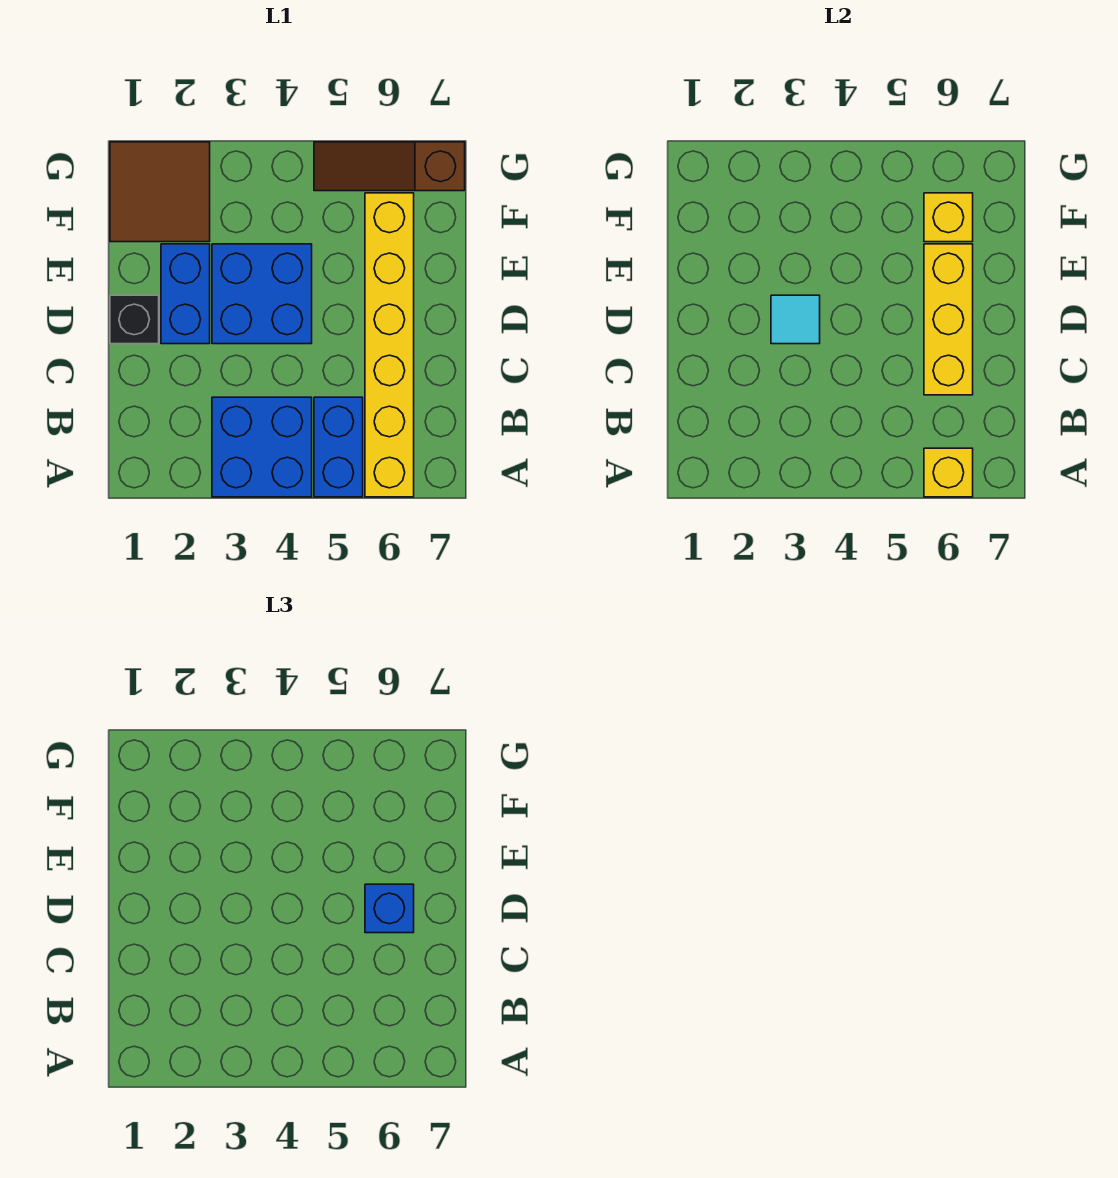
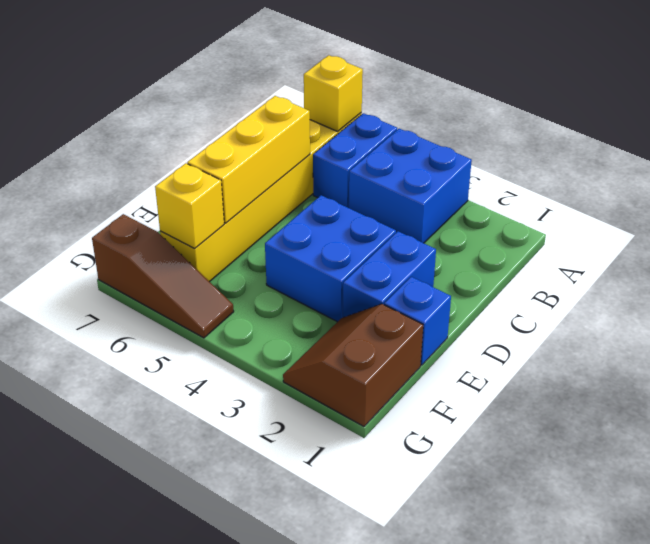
black brick D1 level 1 -> none
cyan tile D3 level 2 -> none
blue brick D6 level 3 -> blue brick E1 level 1
brown tile F1:G2 level 1 -> brown slope F1:G2 level 1 top 1

